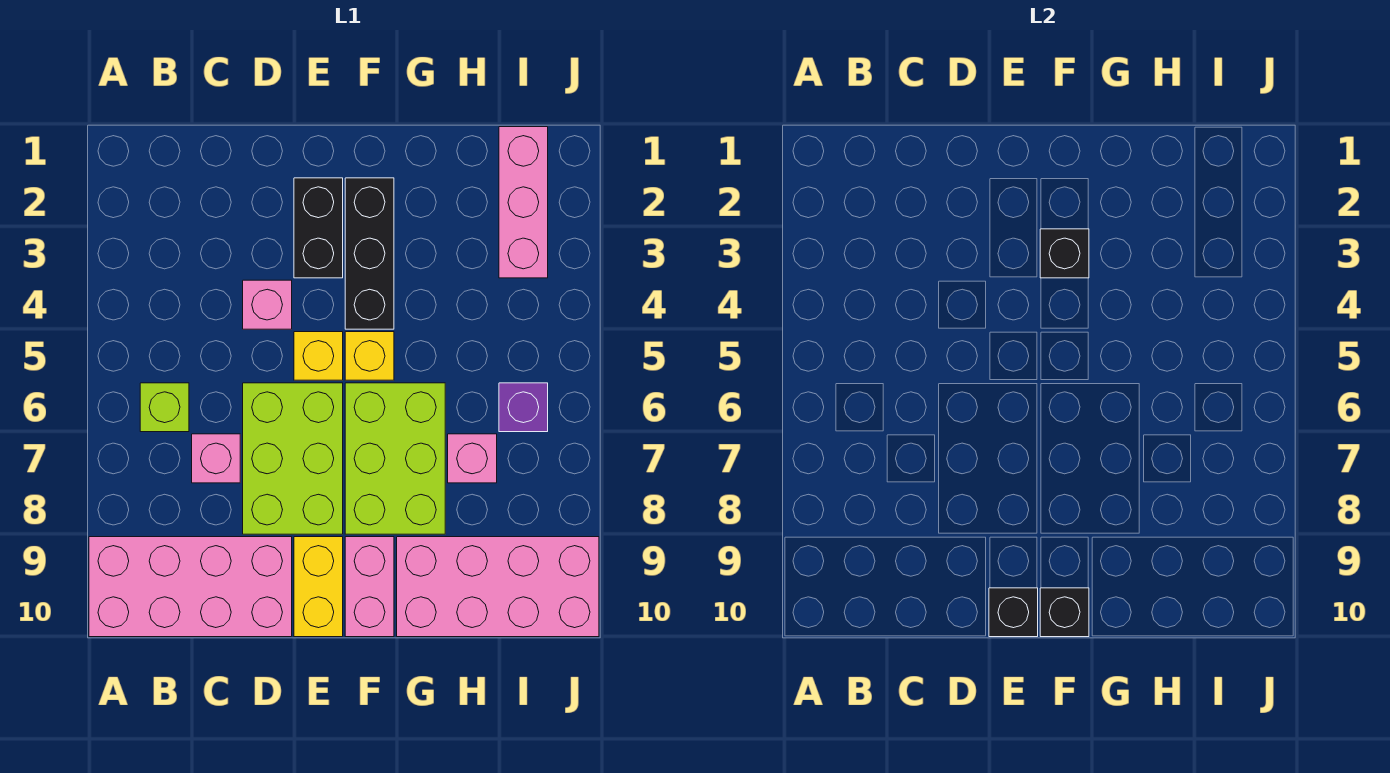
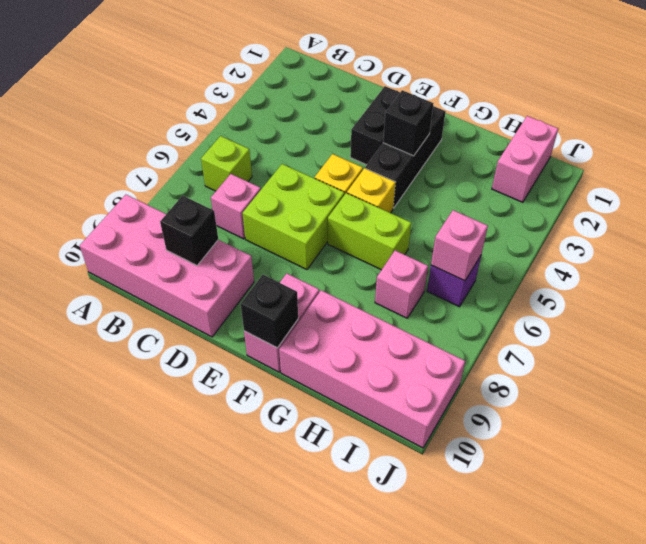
pink brick D4 level 1 -> pink brick I6 level 2
lime brick D6:E8 level 1 -> lime brick D6:E7 level 1
yellow brick E9:E10 level 1 -> none
black brick E10 level 2 -> black brick C9 level 2
lime brick F6:G8 level 1 -> lime brick F6:G6 level 1
pink brick I1:I3 level 1 -> pink brick I1:I2 level 1

